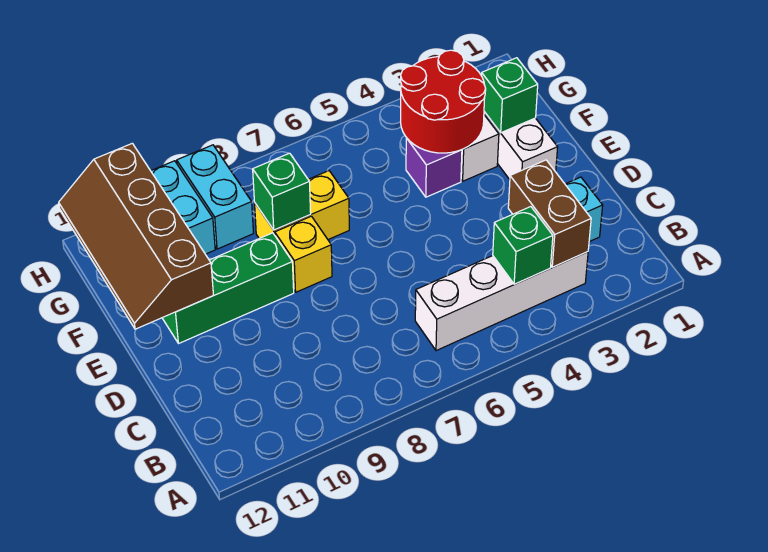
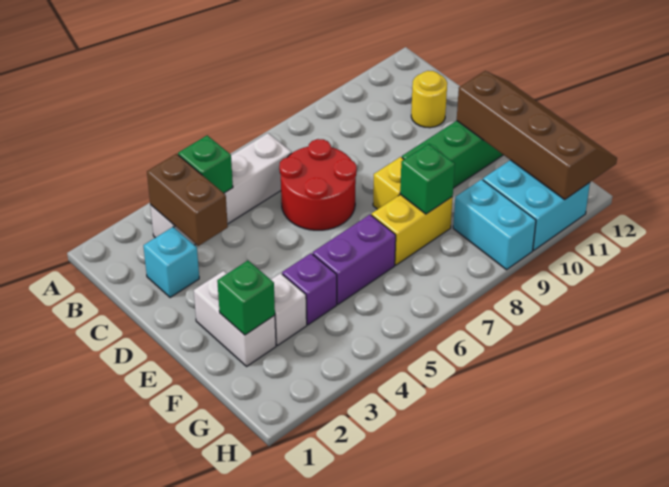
none -> yellow round brick C11 level 1
red round brick F3:G4 level 2 -> red round brick C6:D7 level 1
none -> purple brick F5:F6 level 1

